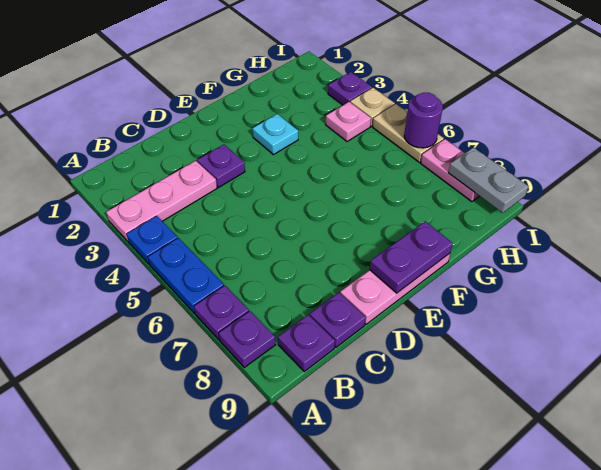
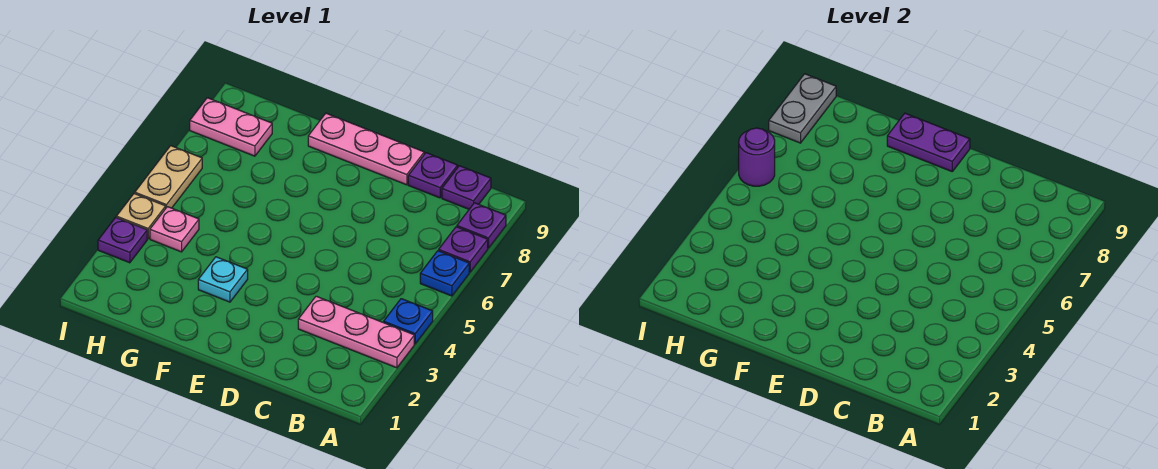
blue plate A5:A6 level 1 -> blue plate A6 level 1
purple plate D3 level 1 -> none
pink plate I7:I8 level 1 -> pink plate H8:I8 level 1

